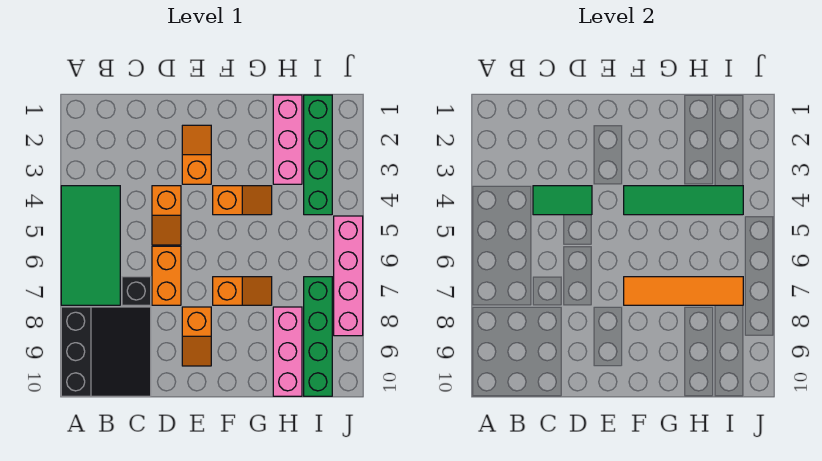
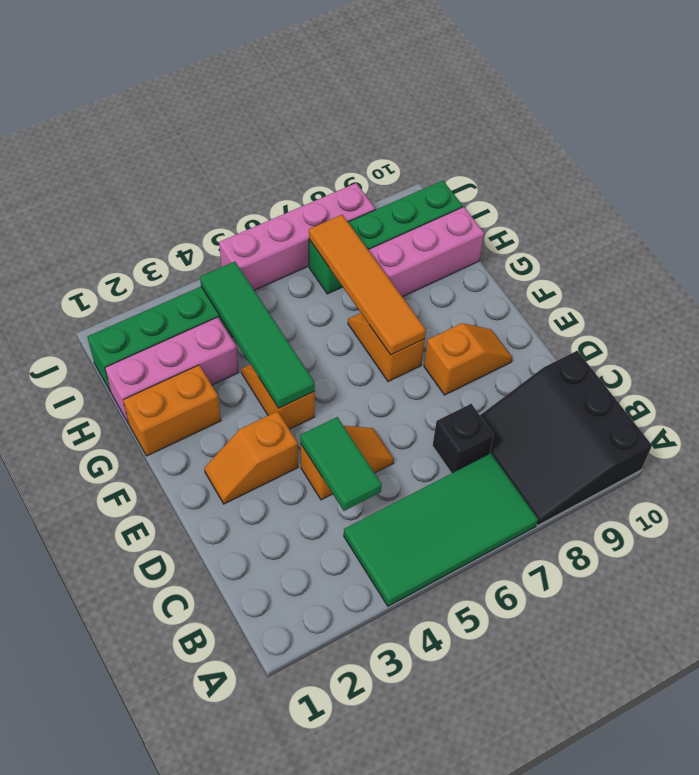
black slope A8:C10 level 1 top A -> black slope A8:C10 level 1 top 10
orange brick D6:D7 level 1 -> orange brick G1:G2 level 1

